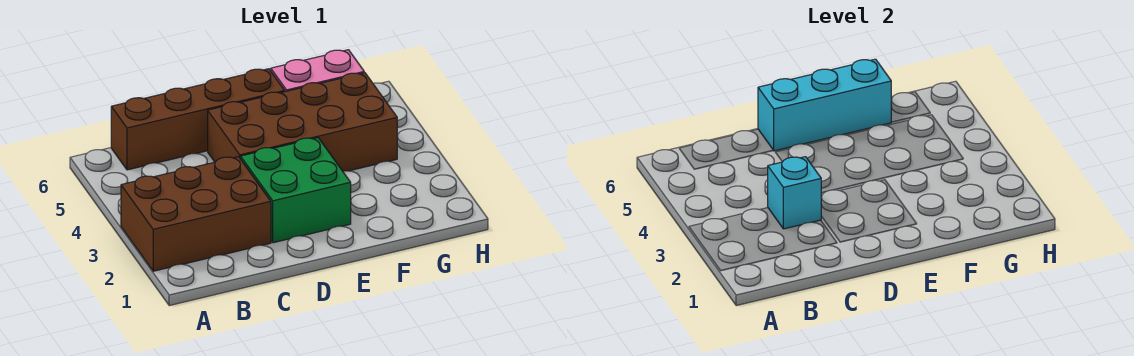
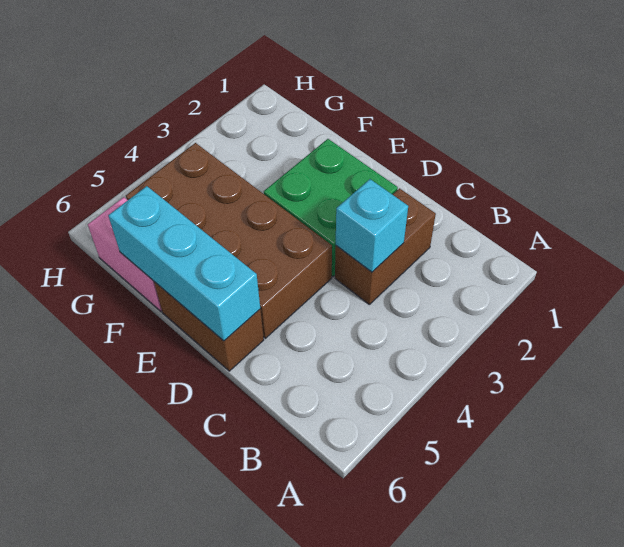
brown brick A2:C3 level 1 -> brown brick C2:C3 level 1
brown brick B6:E6 level 1 -> brown brick D6:E6 level 1

